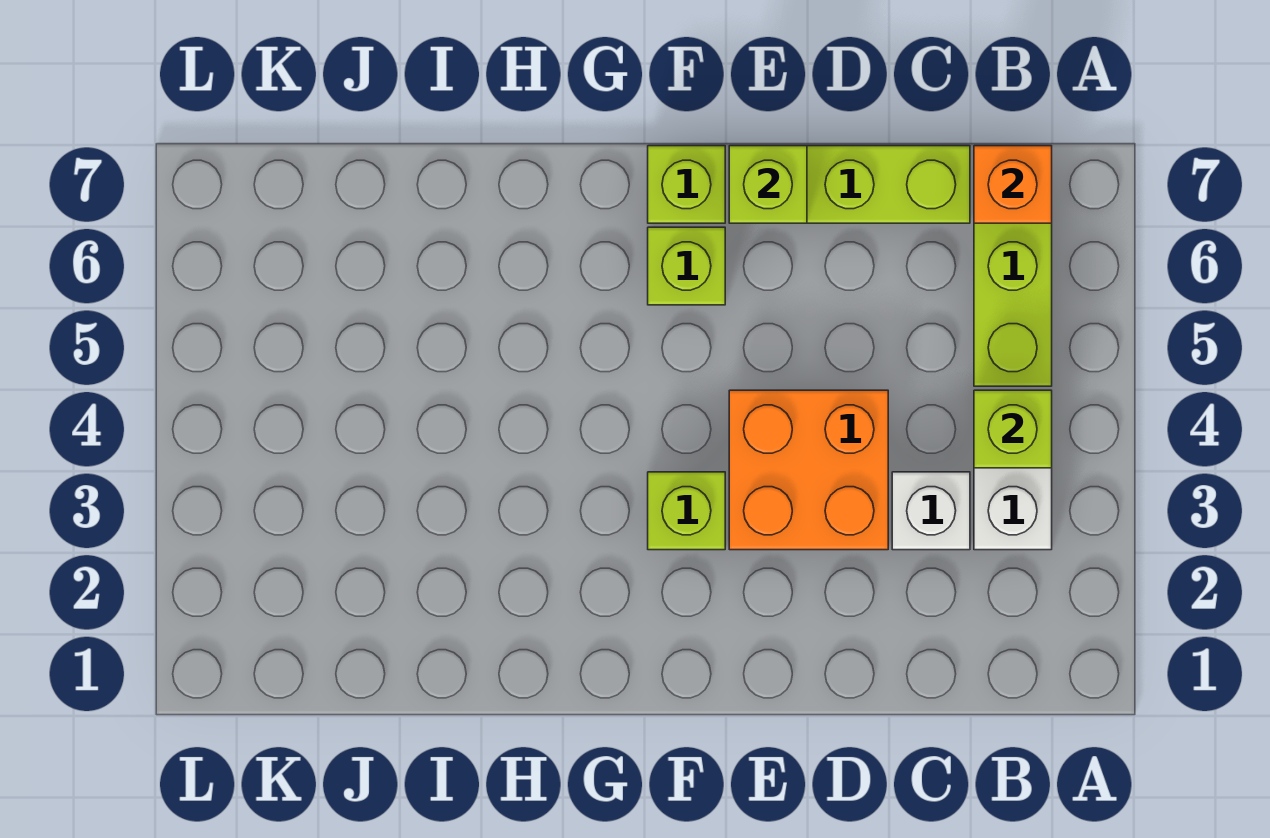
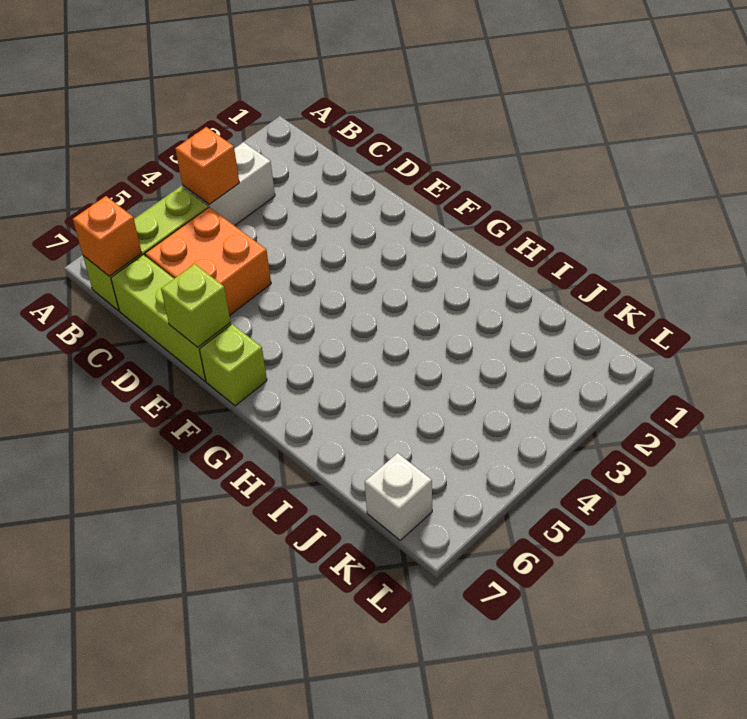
lime brick B4 level 2 -> orange brick B4 level 2
white brick C3 level 1 -> white brick K7 level 1
orange brick D3:E4 level 1 -> orange brick C5:D6 level 1
lime brick F3 level 1 -> none
lime brick F6 level 1 -> none

